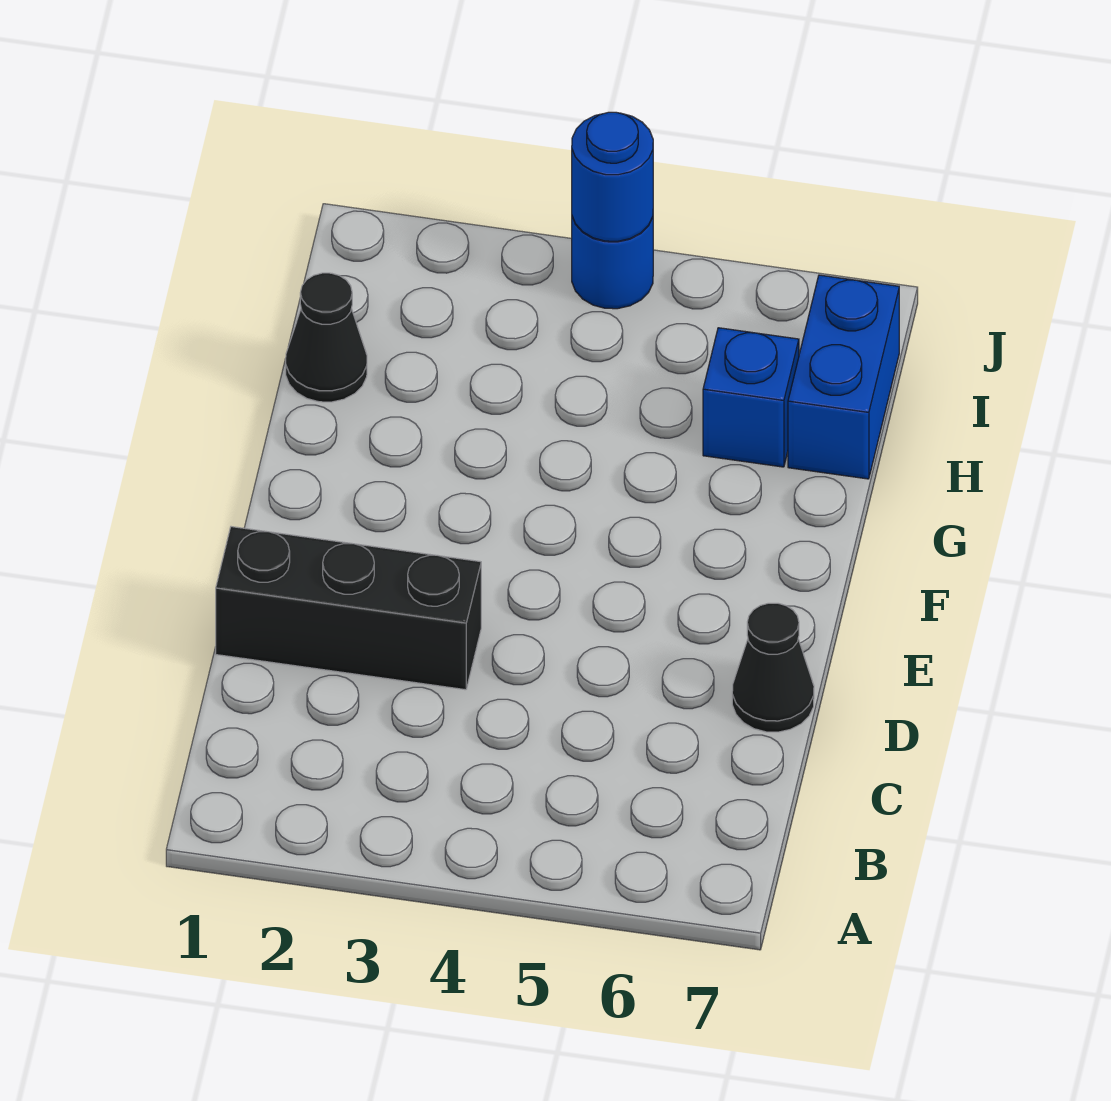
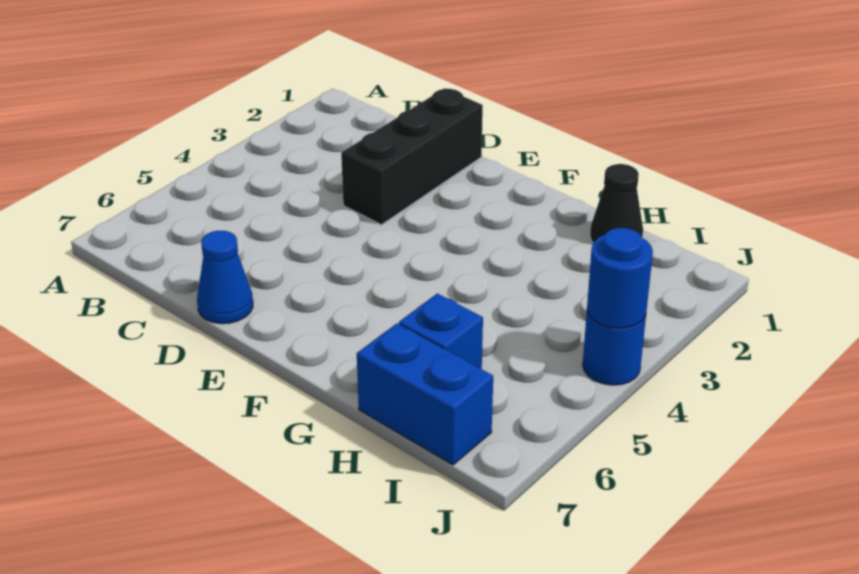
black cone D7 level 1 -> blue cone D7 level 1

